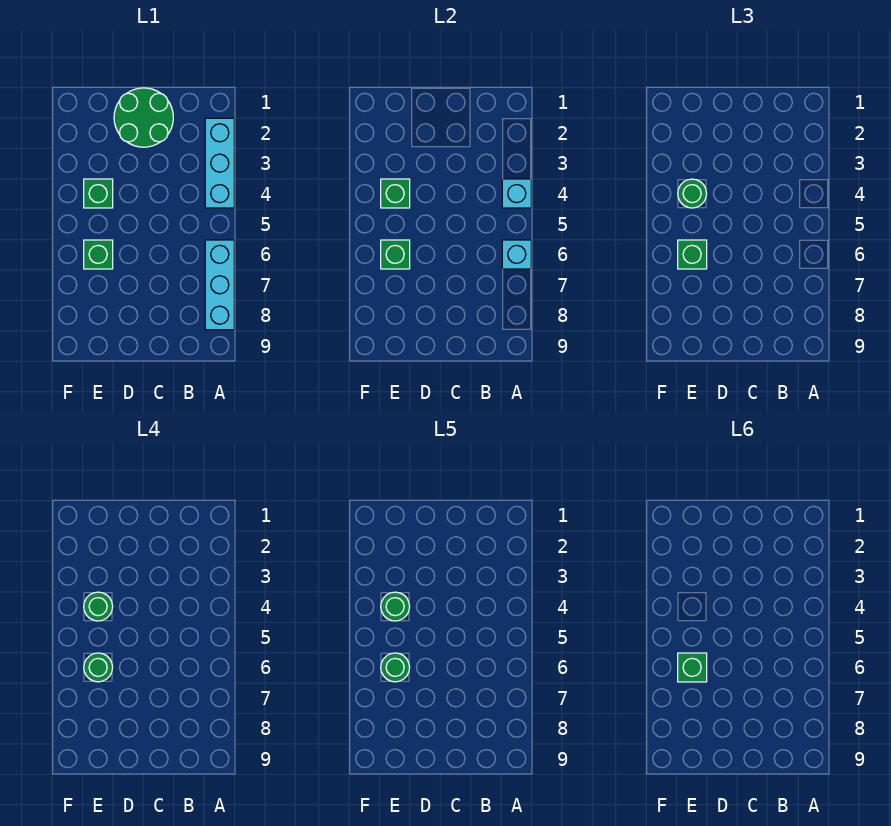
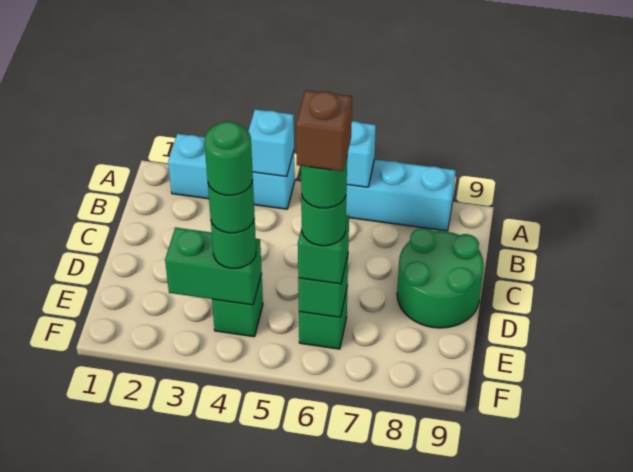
green round brick C1:D2 level 1 -> green round brick C8:D9 level 1
green brick E4 level 2 -> green brick E3:E4 level 2
green brick E6 level 6 -> brown brick E6 level 6

